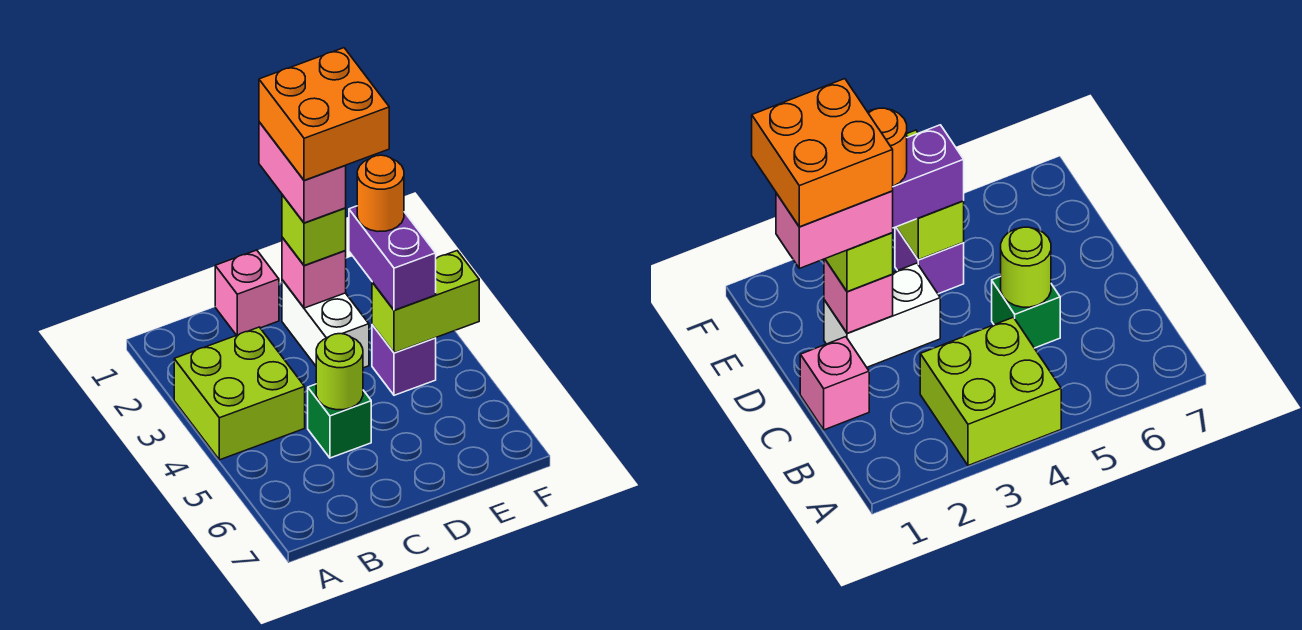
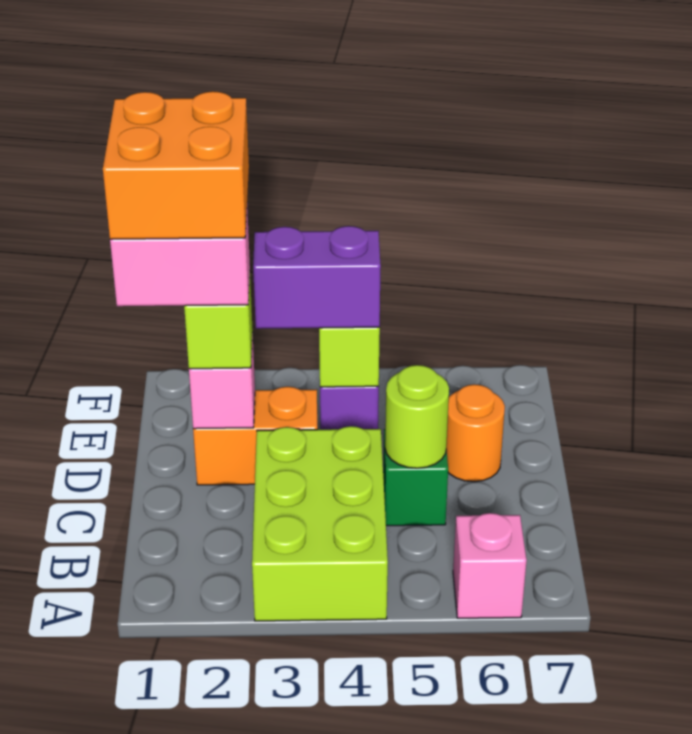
lime brick A3:B4 level 1 -> lime brick A3:C4 level 1
pink brick C1 level 1 -> pink brick A6 level 1
white brick D2:D3 level 1 -> orange brick D2:D3 level 1
orange round brick E3 level 4 -> orange round brick D6 level 1

